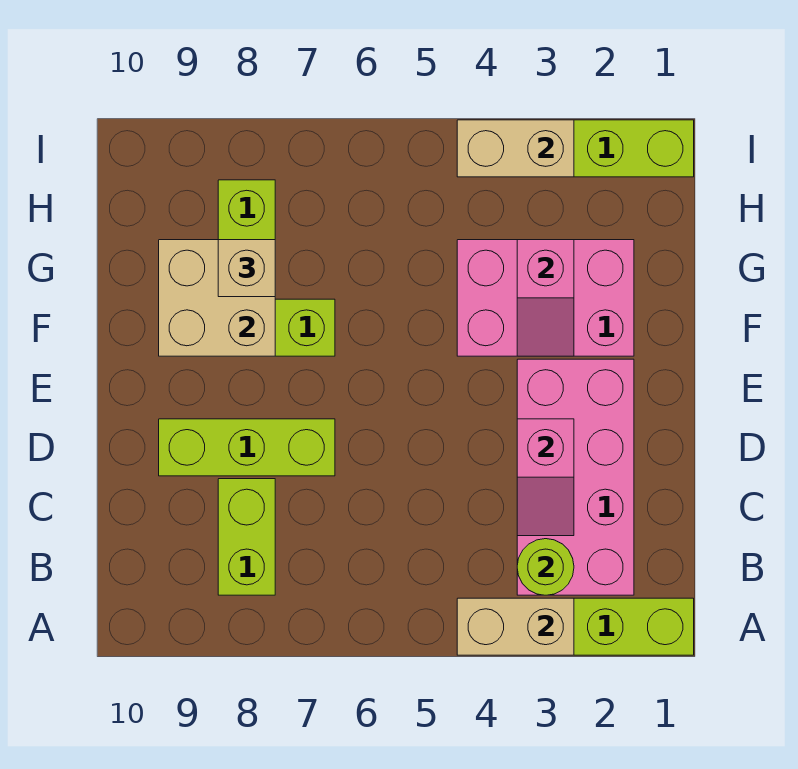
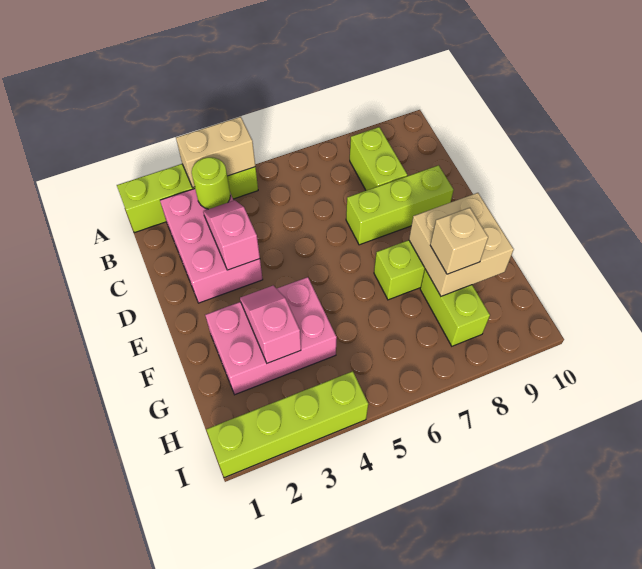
pink brick B2:E3 level 1 -> pink brick B2:D3 level 1
tan brick I3:I4 level 2 -> none

